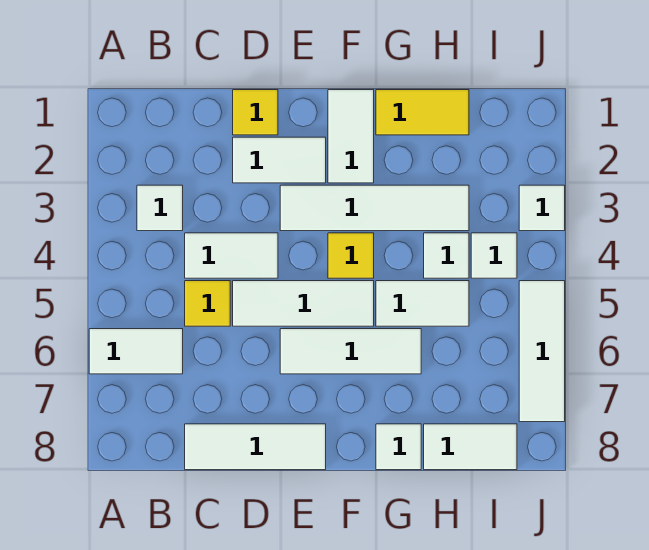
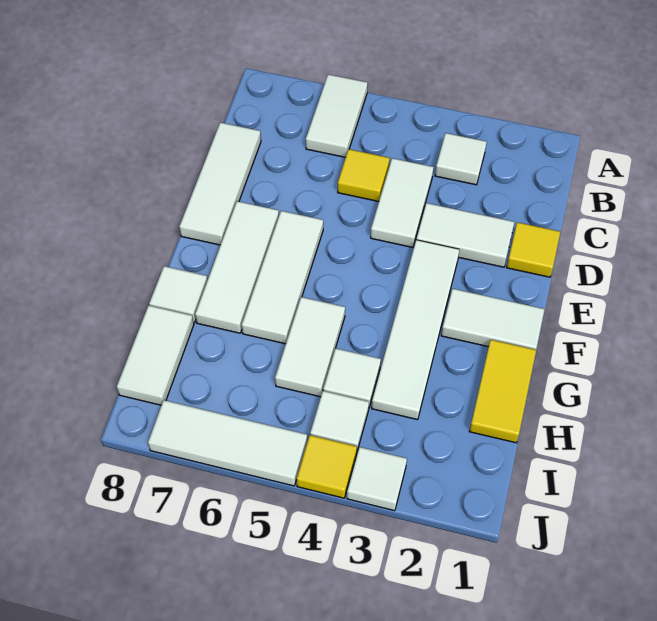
white tile D2:E2 level 1 -> white tile D2:D3 level 1
white tile D5:F5 level 1 -> white tile E7:G7 level 1
yellow tile F4 level 1 -> yellow tile J4 level 1

